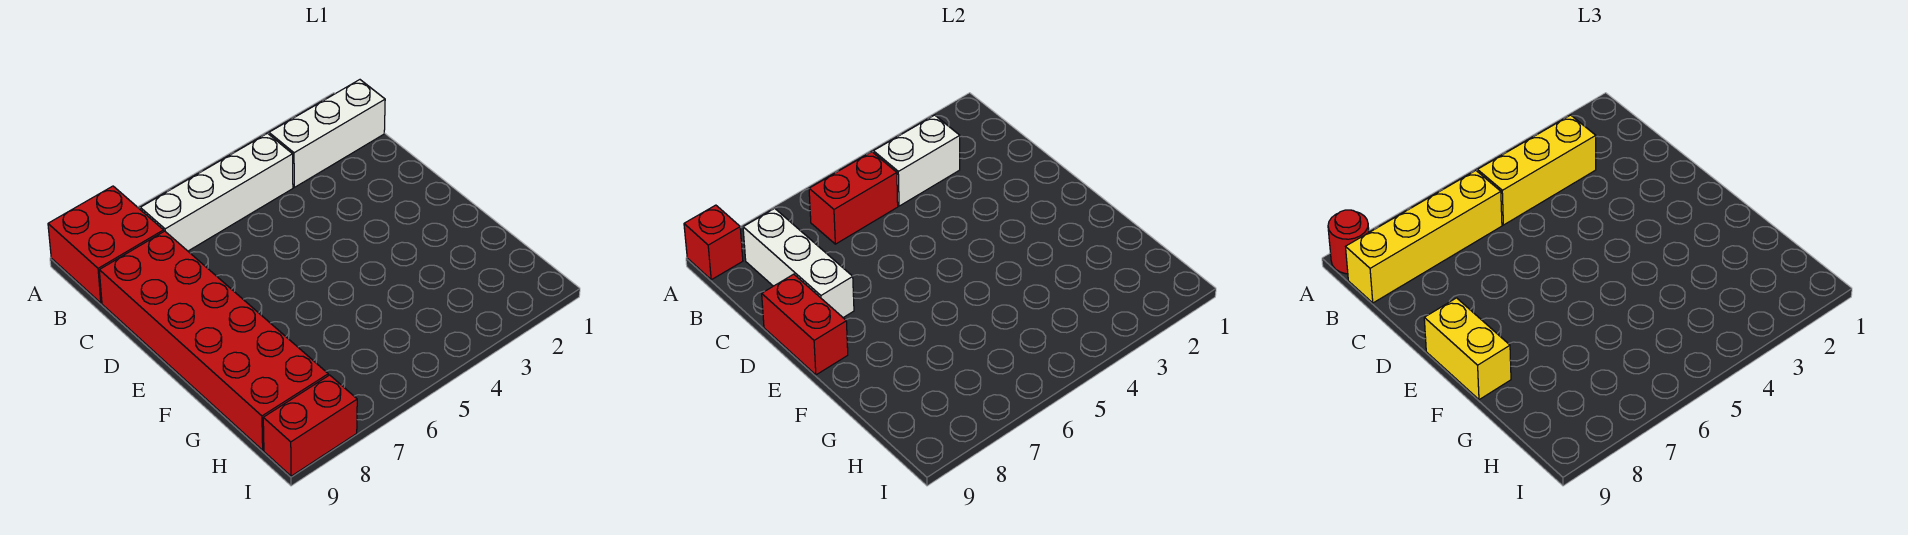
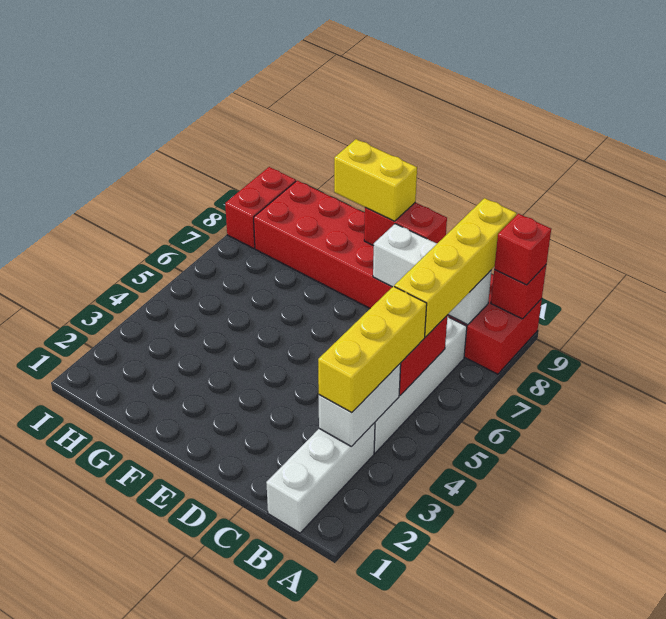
red round brick A9 level 3 -> red brick A9 level 3

